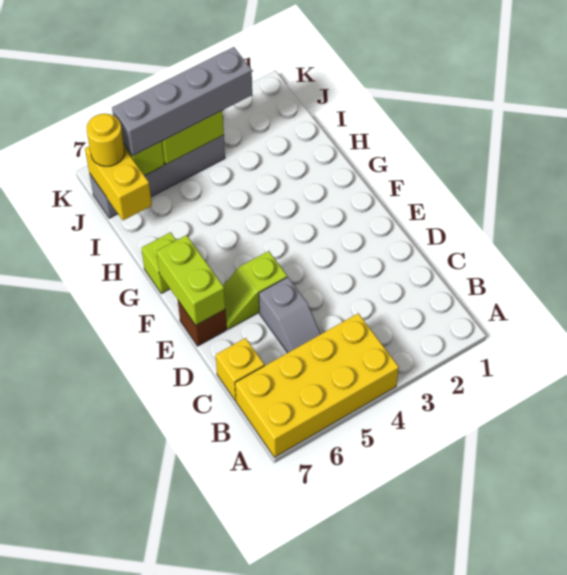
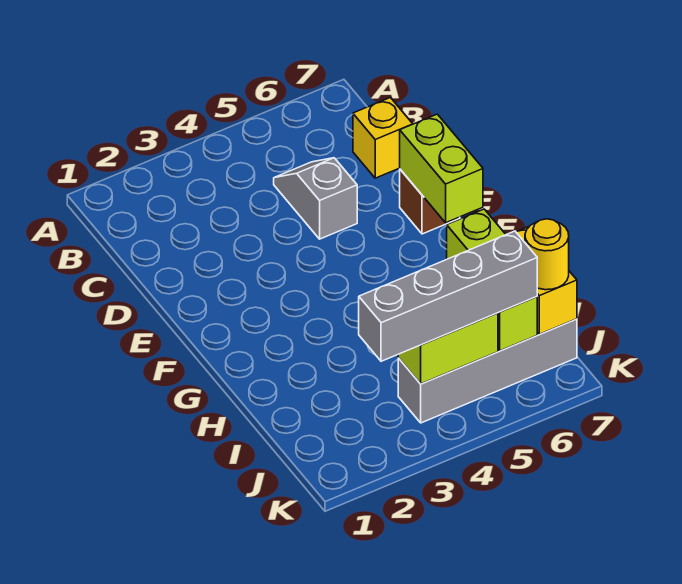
yellow brick A4:B7 level 1 -> none
lime slope E5:E6 level 1 top 5 -> none

